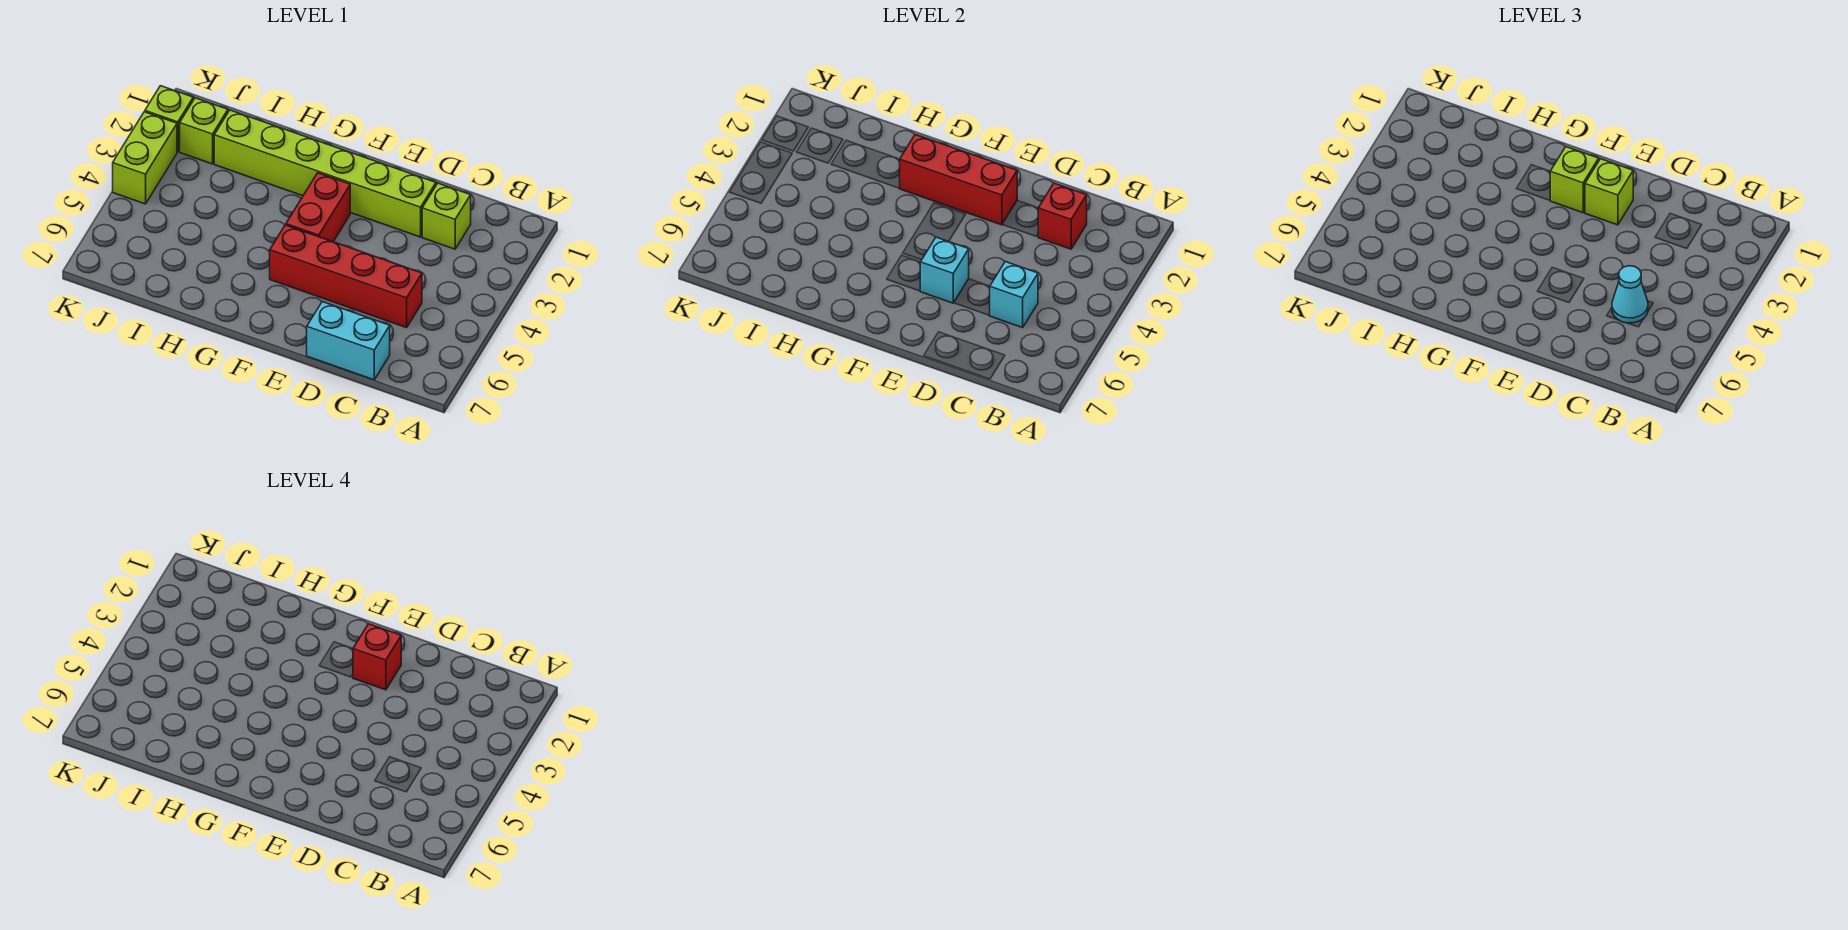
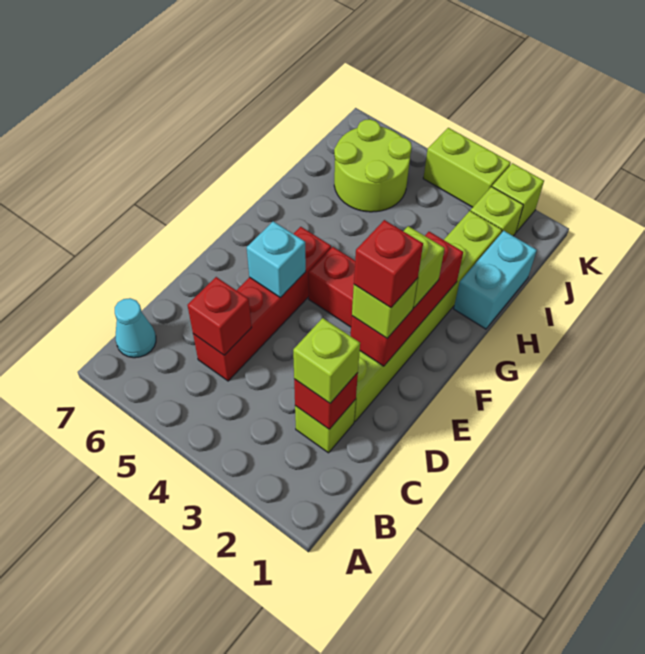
none -> lime brick C2 level 3
cyan brick C5 level 2 -> red brick C5 level 2
cyan cone C5 level 3 -> cyan cone B7 level 1
cyan brick C7:D7 level 1 -> cyan brick H1:I1 level 1
none -> lime round brick I5:J6 level 1

